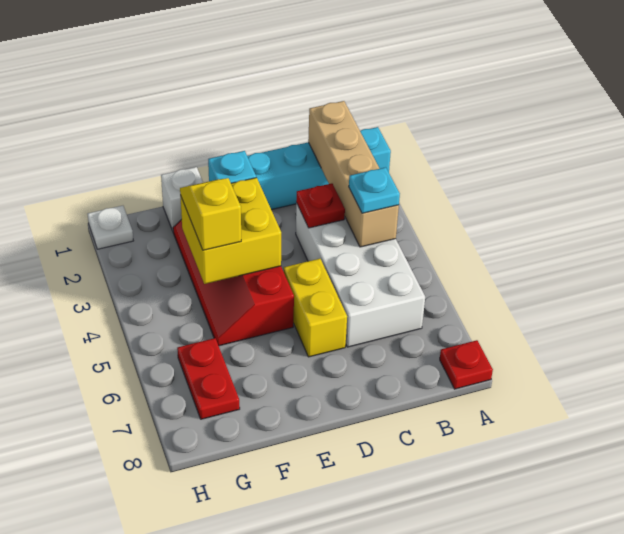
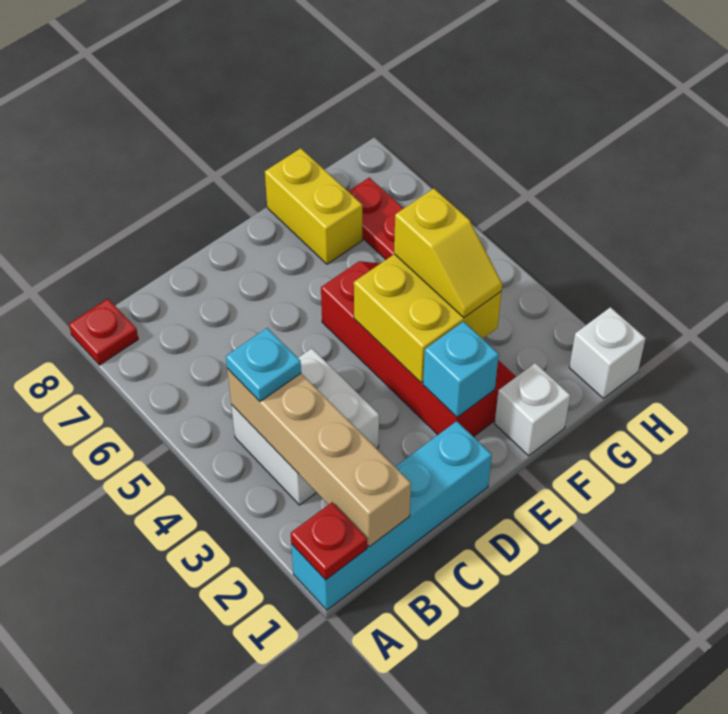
white brick B3:C6 level 1 -> white brick B3:C4 level 1
red plate C3 level 2 -> red plate A1 level 2
yellow brick D5:D6 level 1 -> yellow brick F7:F8 level 1
white plate H1 level 1 -> white brick H1 level 1

